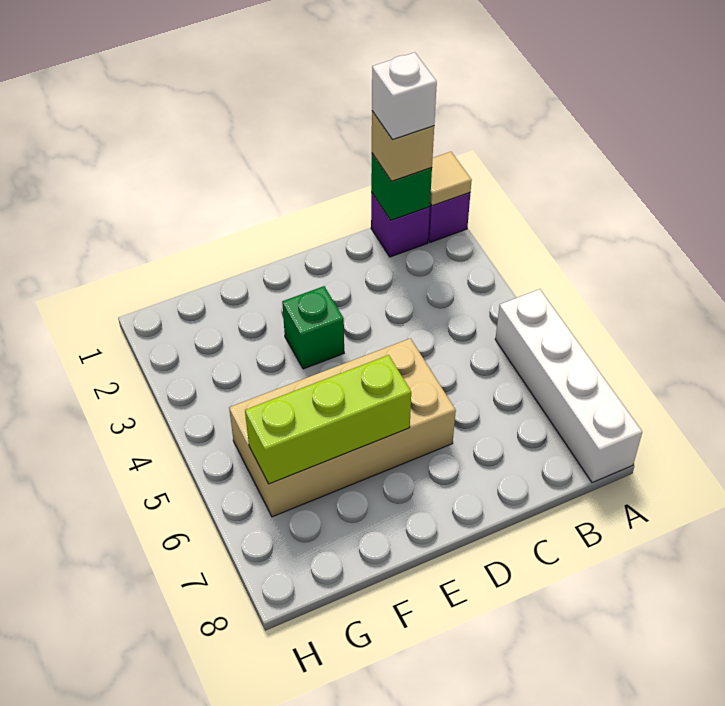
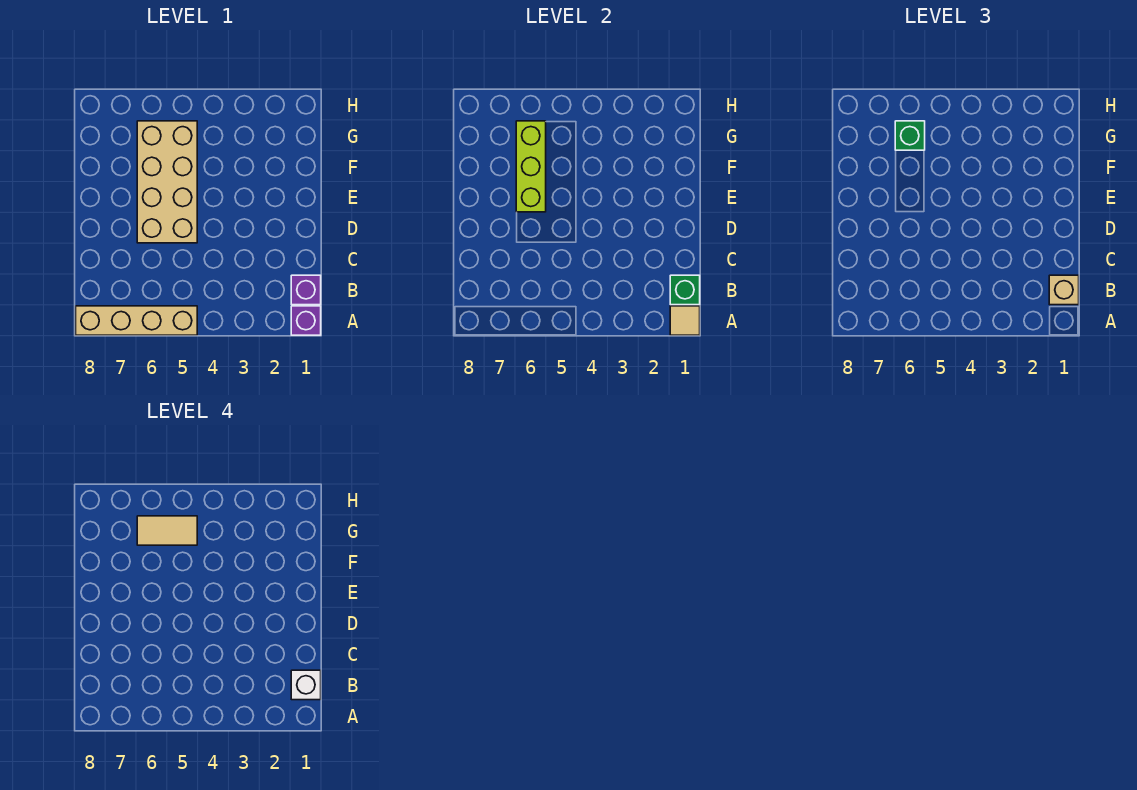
white brick A5:A8 level 1 -> tan brick A5:A8 level 1
green brick E3 level 1 -> green brick G6 level 3
none -> tan tile G5:G6 level 4

